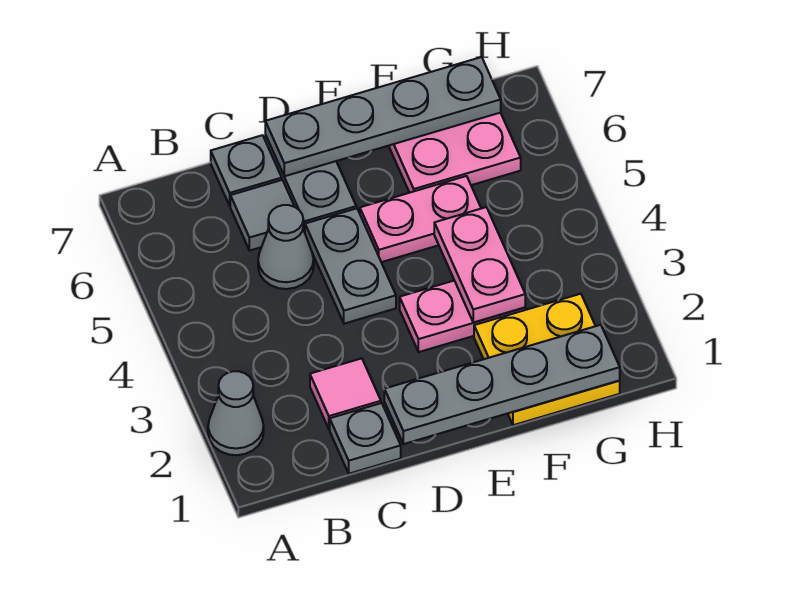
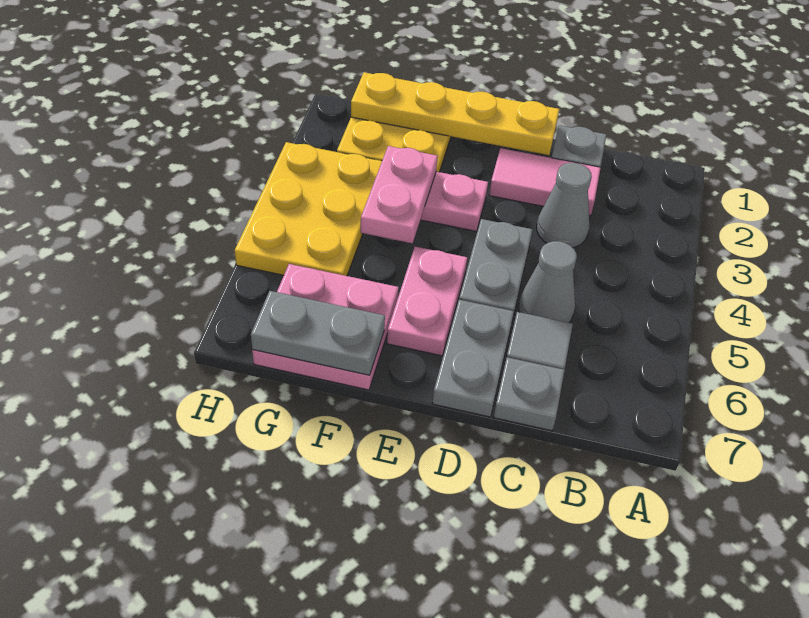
grey cone A2 level 1 -> grey cone C3 level 1
pink tile C2 level 1 -> pink tile C2:D2 level 1
grey plate D1:G1 level 2 -> yellow plate D1:G1 level 2
grey plate D7:G7 level 2 -> grey plate F7:G7 level 2
pink plate E5:F5 level 1 -> pink plate E5:E6 level 1
none -> yellow plate G3:H5 level 1

